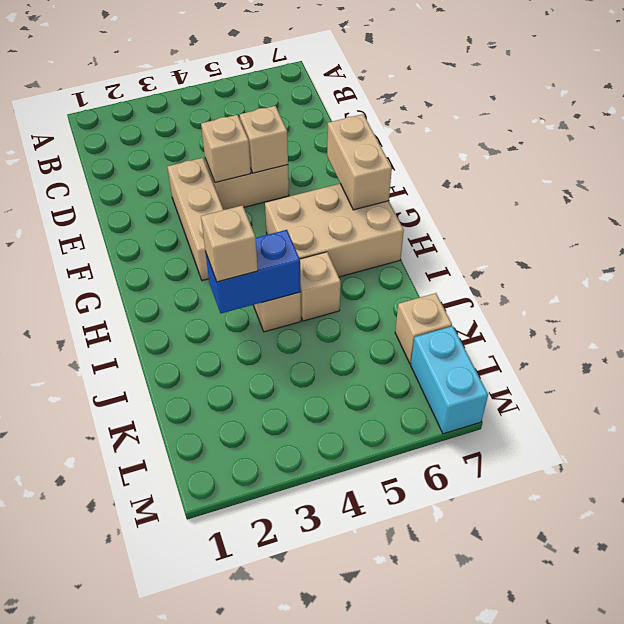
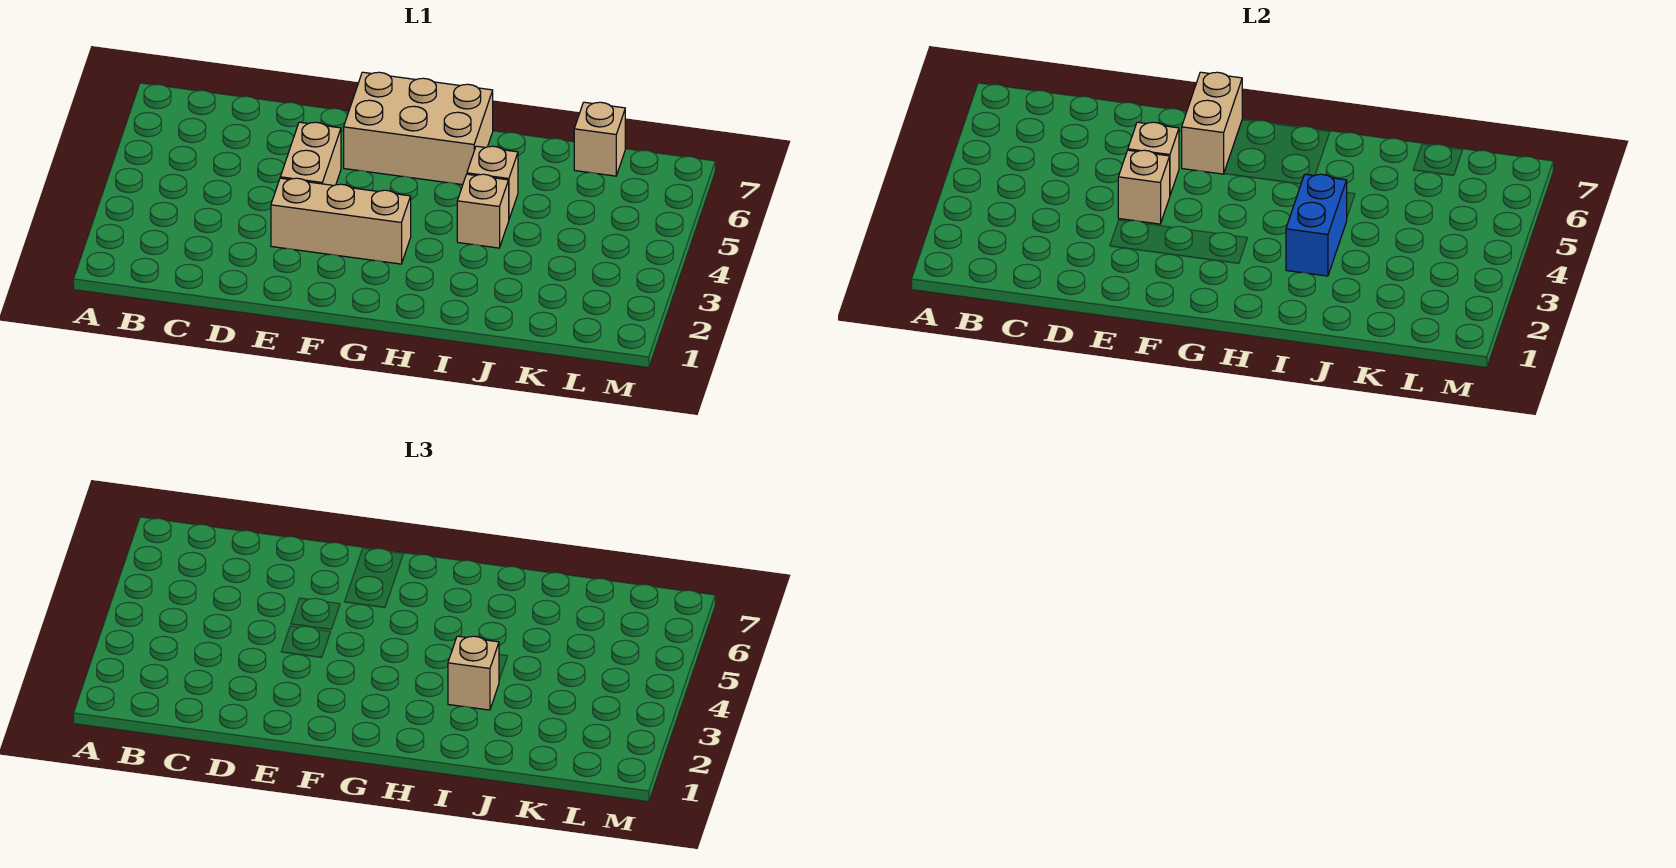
tan brick F7:G7 level 2 -> tan brick F6:F7 level 2
tan brick G5:H7 level 1 -> tan brick F6:H7 level 1
cyan brick L7:M7 level 1 -> none

